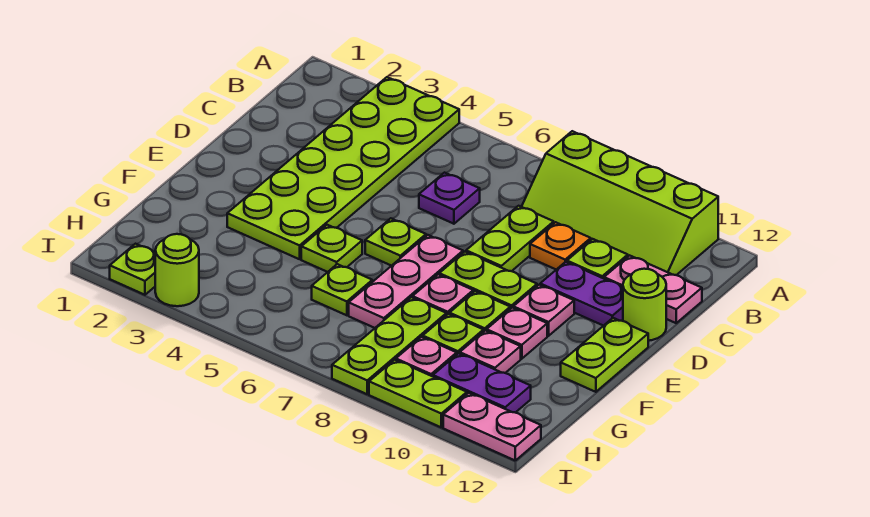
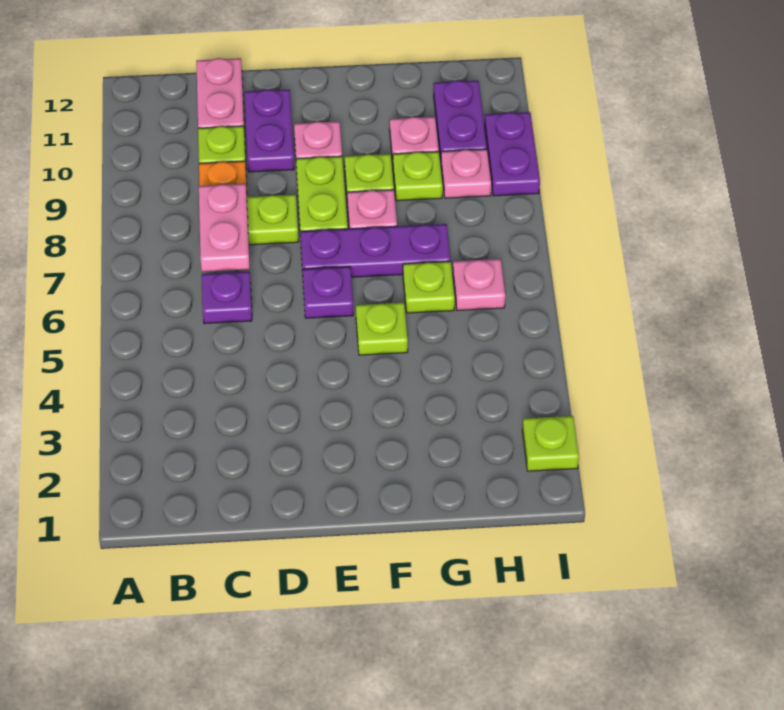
lime plate A3:F4 level 1 -> none
lime slope A8:B11 level 1 top A -> none
lime round brick D12 level 1 -> none
lime plate E6 level 1 -> purple plate E6 level 1
pink plate E7:G7 level 1 -> purple plate E7:G7 level 1
lime plate E12:F12 level 1 -> none
pink plate F10 level 1 -> pink plate H6 level 1
lime plate G8:I8 level 1 -> none
lime round brick I3 level 1 -> none
lime plate I9:I10 level 1 -> purple plate I9:I10 level 1
pink plate I11:I12 level 1 -> pink plate C7:C8 level 2

